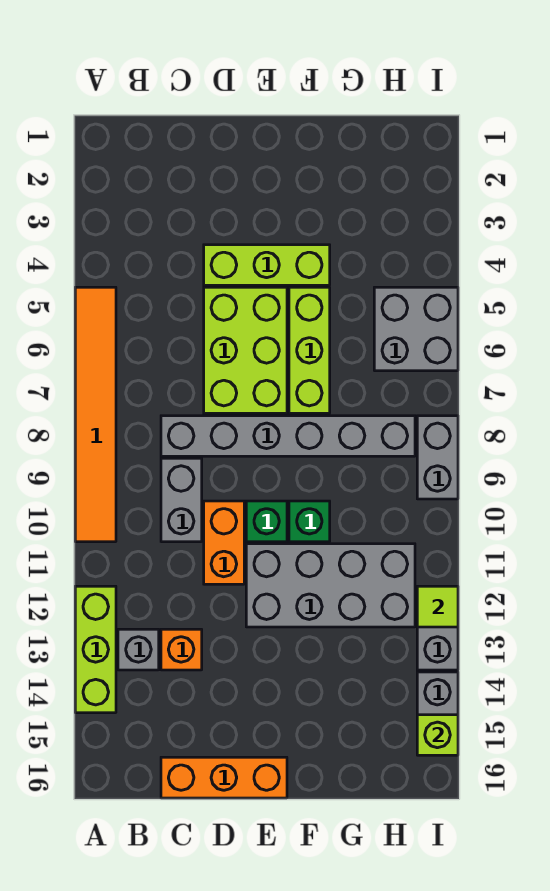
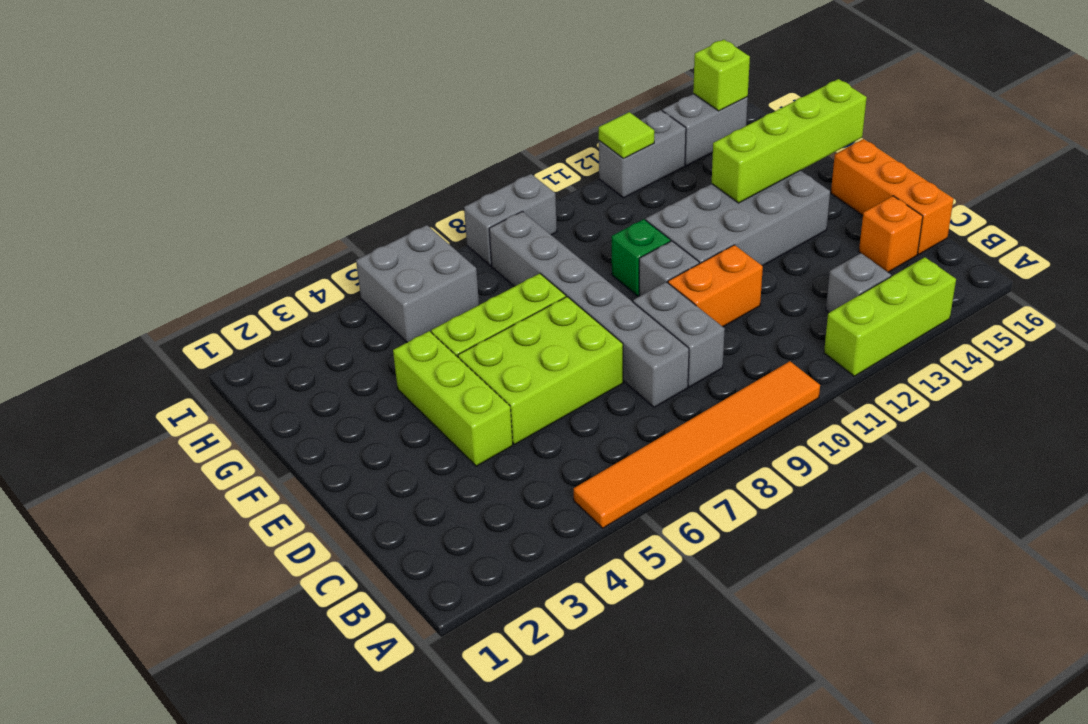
grey brick C9:C10 level 1 -> grey brick C9:D9 level 1
orange brick C13 level 1 -> orange brick C15 level 1
green brick E10 level 1 -> grey brick E10 level 1
grey brick E11:H12 level 1 -> grey brick E11:F14 level 1
none -> lime brick F13:F16 level 2

